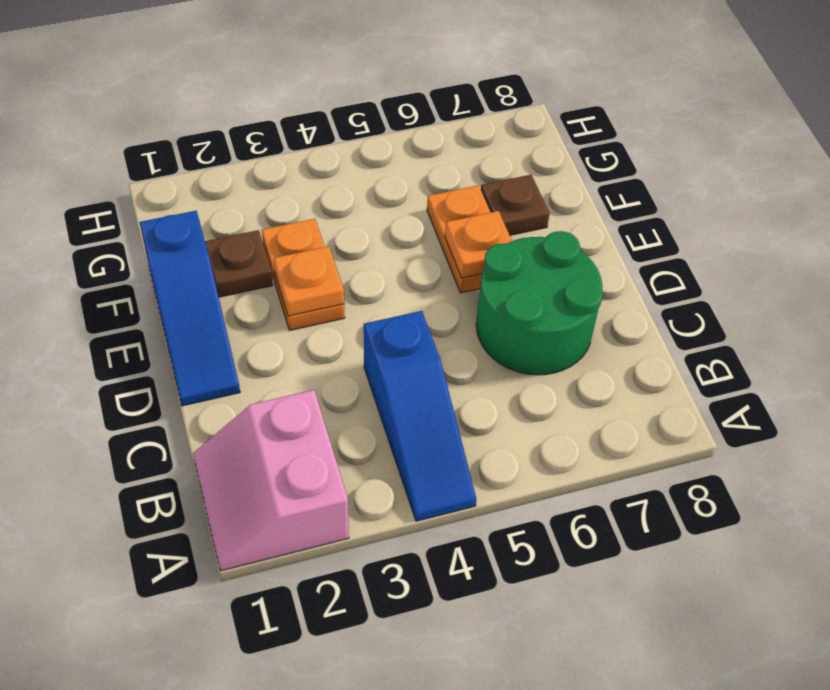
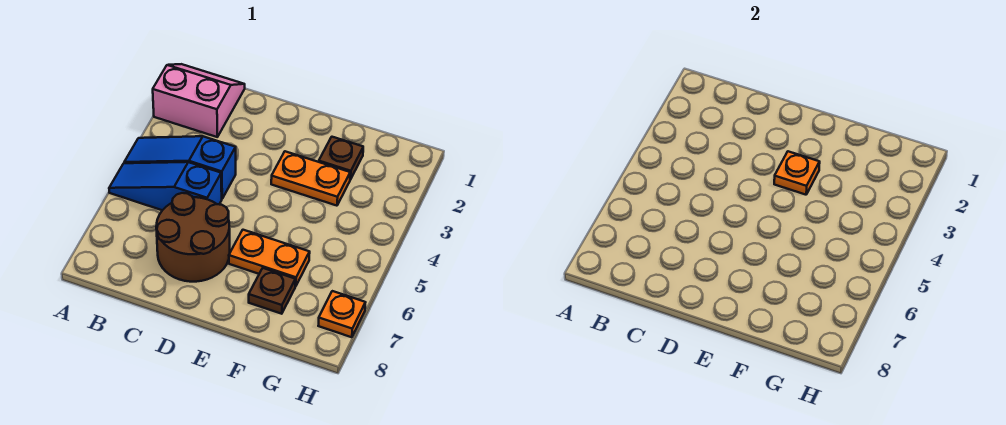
green round brick C6:D7 level 1 -> brown round brick C6:D7 level 1
blue slope D1:F1 level 1 top F -> blue slope A5:C5 level 1 top C
orange plate E6 level 2 -> orange plate H7 level 1

